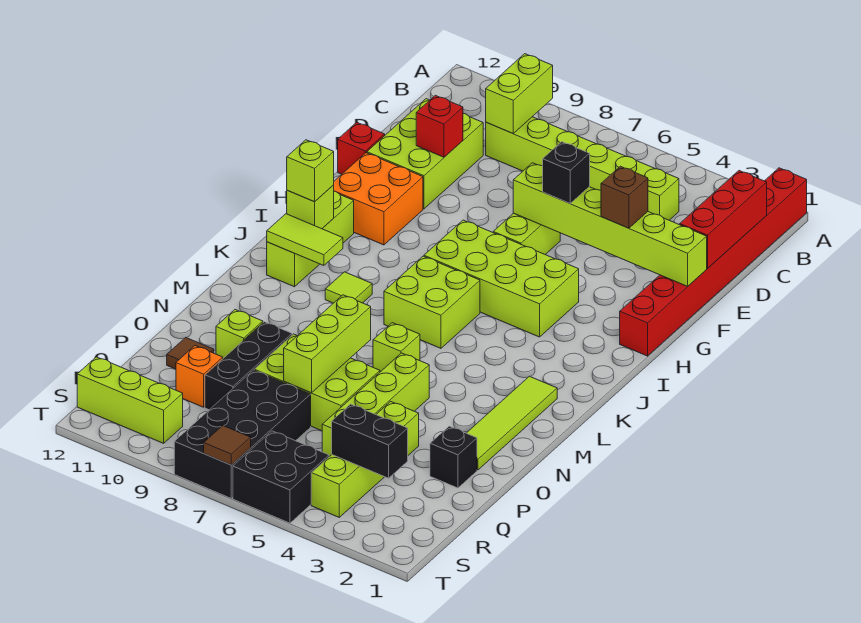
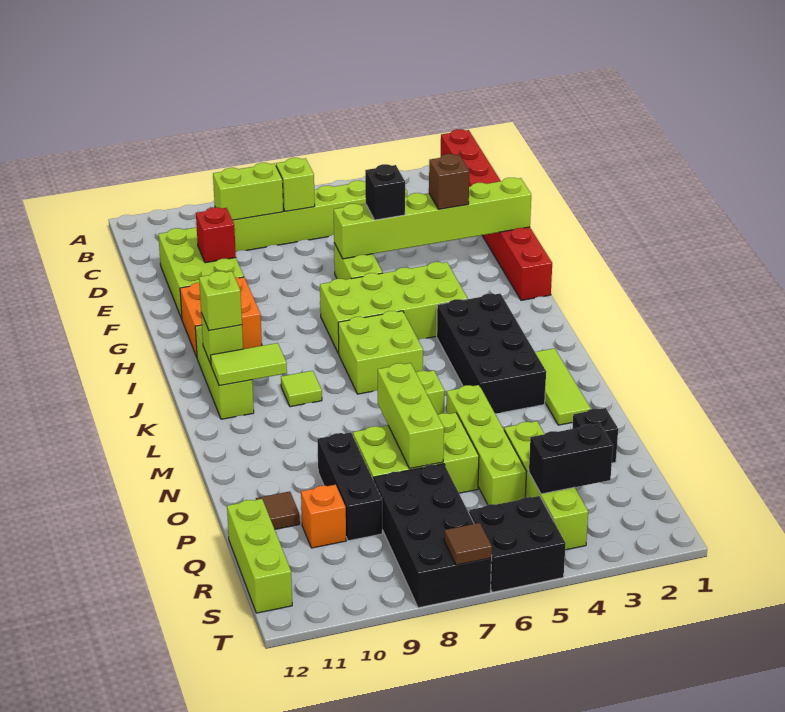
lime brick B9:C9 level 2 -> lime brick C8:C9 level 2
red brick C1:E1 level 2 -> none
red brick F12 level 1 -> none
none -> black brick J3:M4 level 1
lime tile L2:O2 level 1 -> lime tile L2:N2 level 1
lime brick O10 level 1 -> lime brick C7 level 2
lime brick S10:S12 level 1 -> lime brick Q12:S12 level 1

